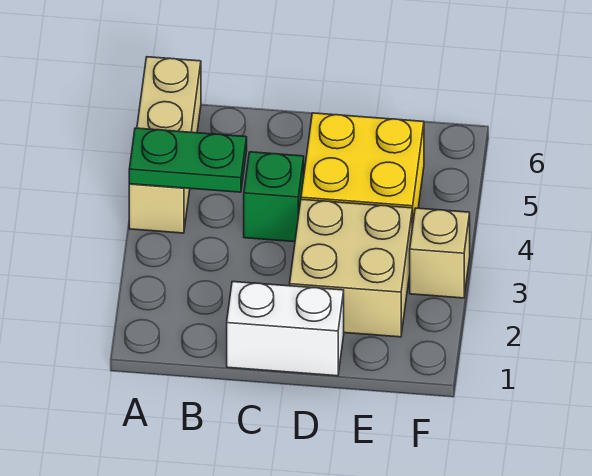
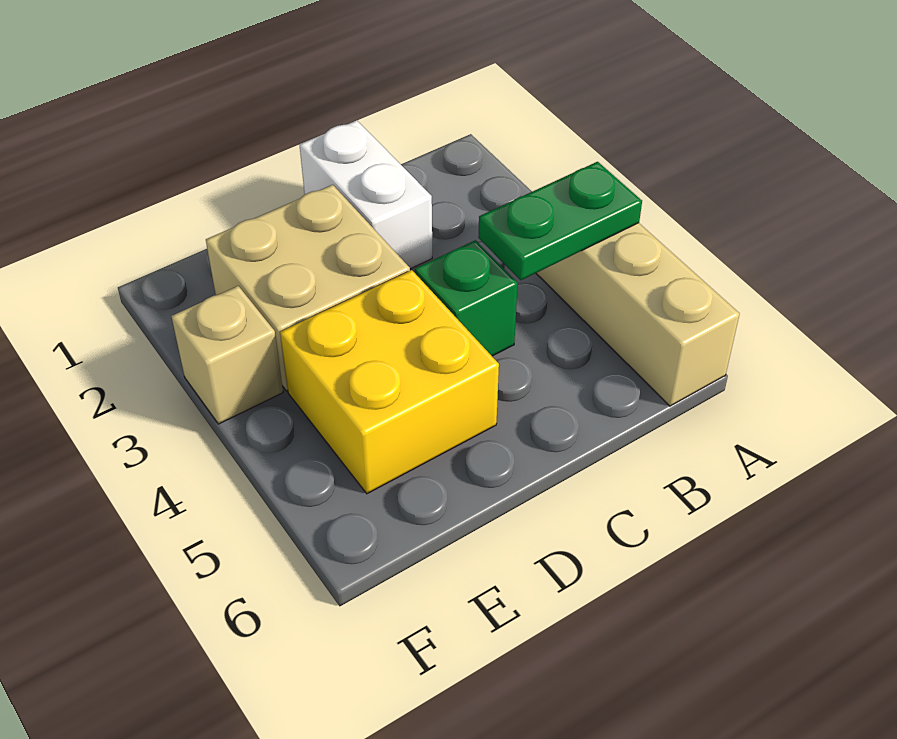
white brick C1:D1 level 1 -> white brick C1:C2 level 1

